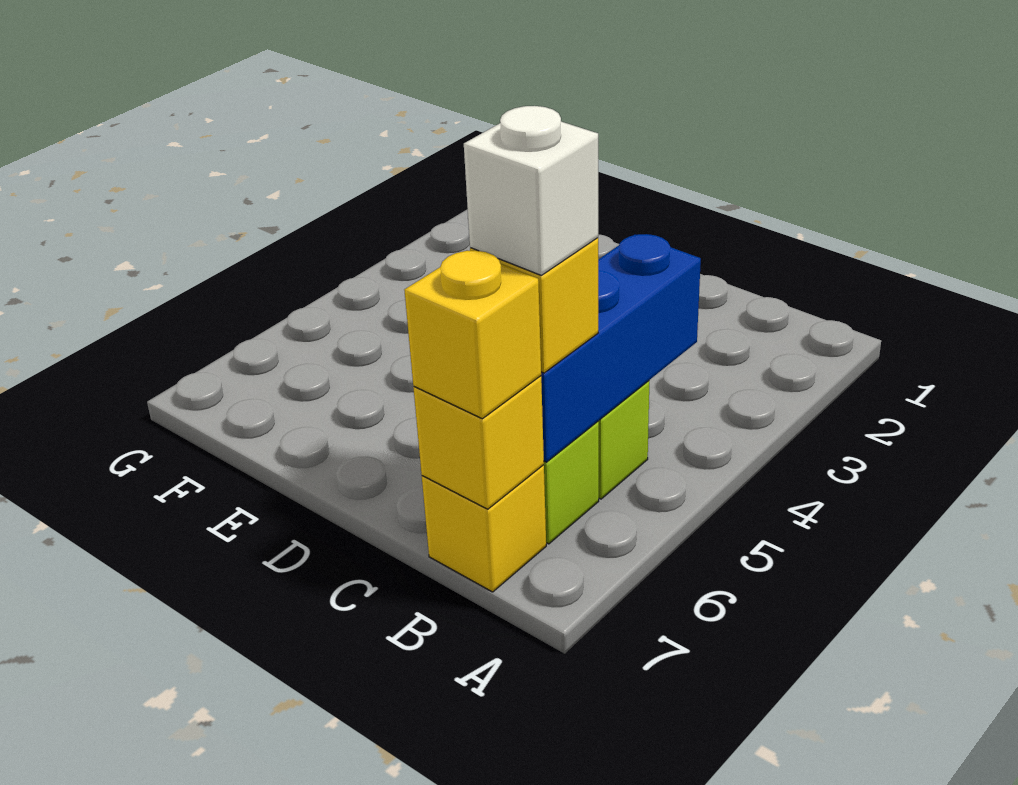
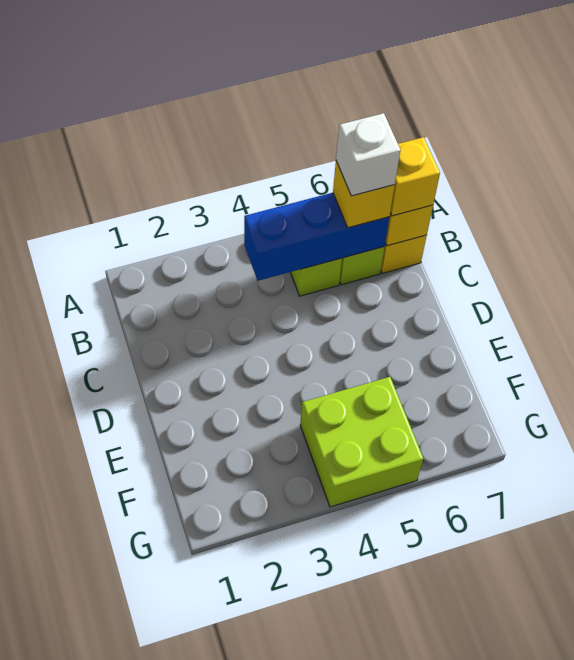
none -> lime brick F4:G5 level 1

